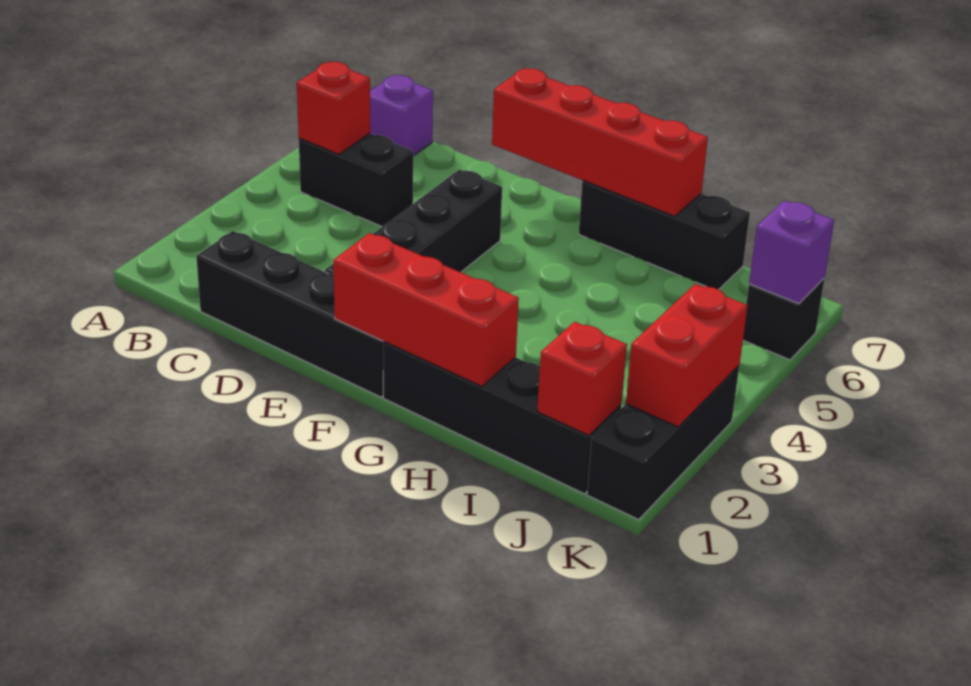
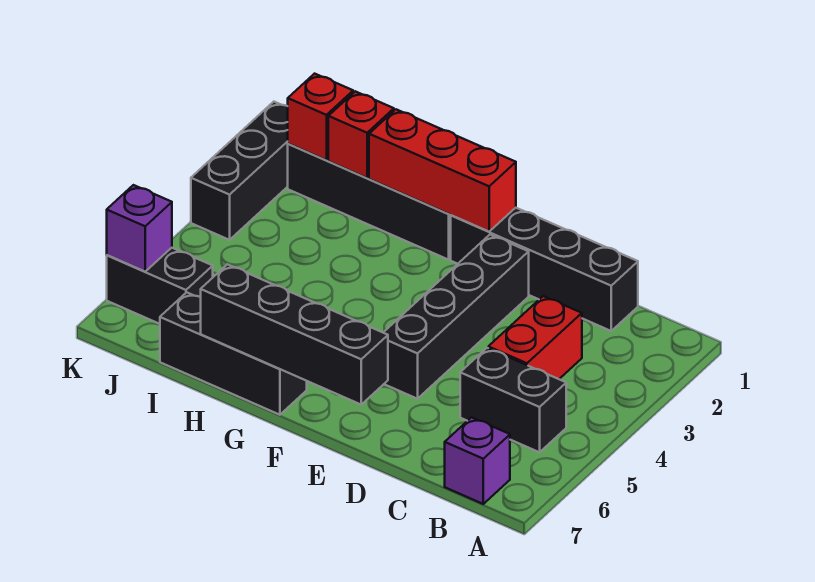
red brick B5 level 2 -> red brick I1 level 2
red brick E7:H7 level 2 -> black brick E7:H7 level 2
red brick K2:K3 level 2 -> red brick C3:C4 level 1
black brick K6 level 1 -> black brick J6:K6 level 1

